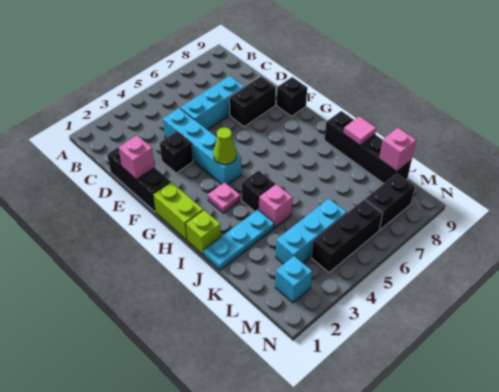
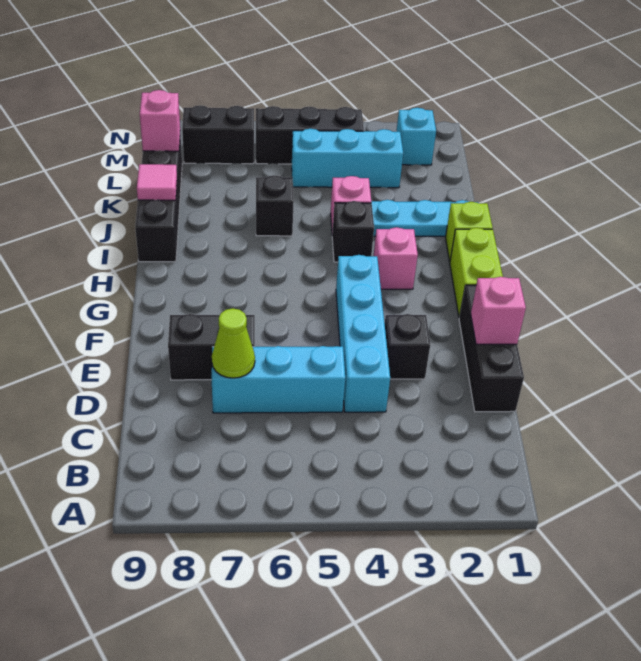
black brick F9 level 1 -> black brick J6 level 1
lime cone G4 level 2 -> lime cone D7 level 2
pink plate H3 level 1 -> pink brick H3 level 1

